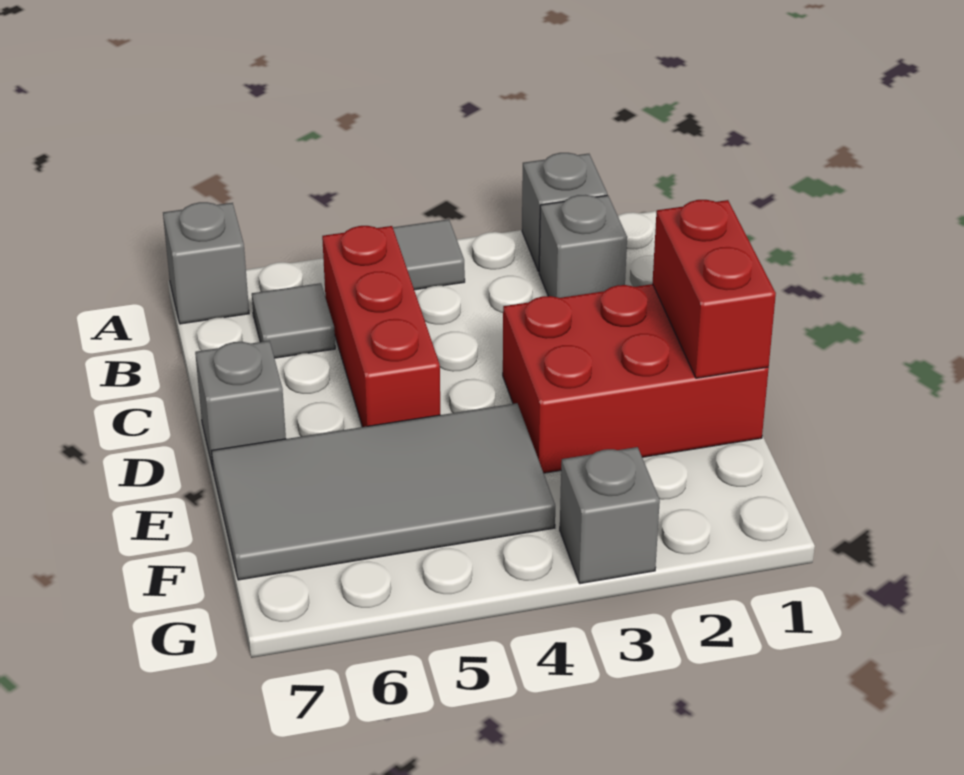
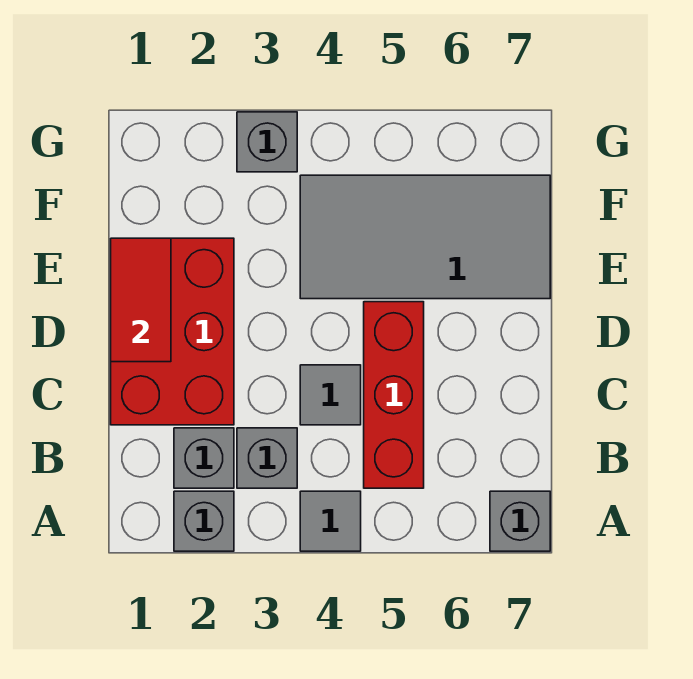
grey tile B6 level 1 -> grey tile C4 level 1
red brick D1:E3 level 1 -> red brick C1:E2 level 1
red brick D1:E1 level 2 -> red tile D1:E1 level 2
grey brick D7 level 1 -> grey brick B3 level 1

